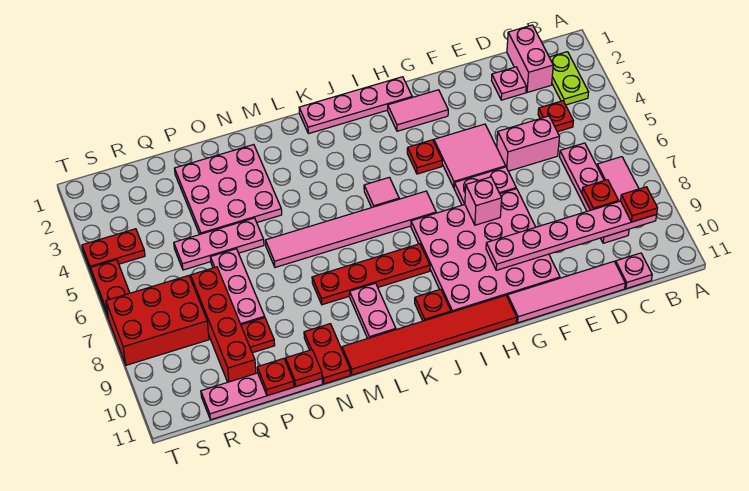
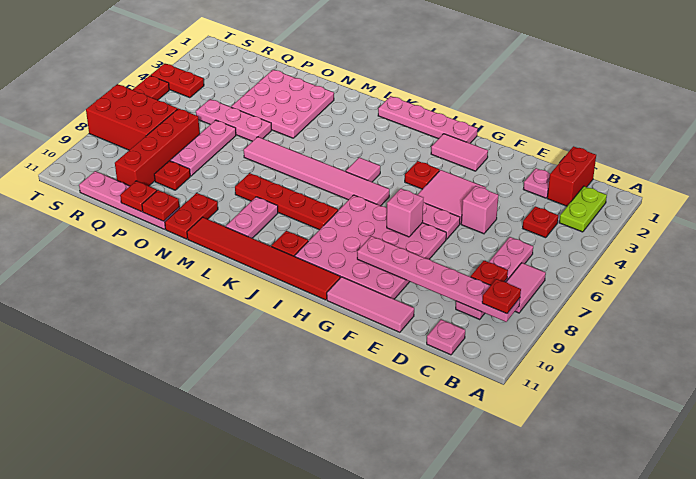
pink brick C1:C2 level 1 -> red brick C1:C2 level 1
pink brick D5:E5 level 1 -> pink brick E5 level 1
pink tile D11:G11 level 1 -> pink tile E11:G11 level 1

